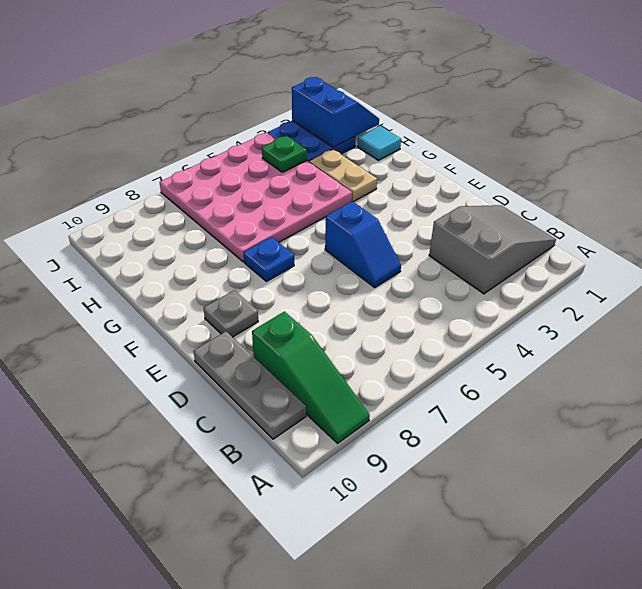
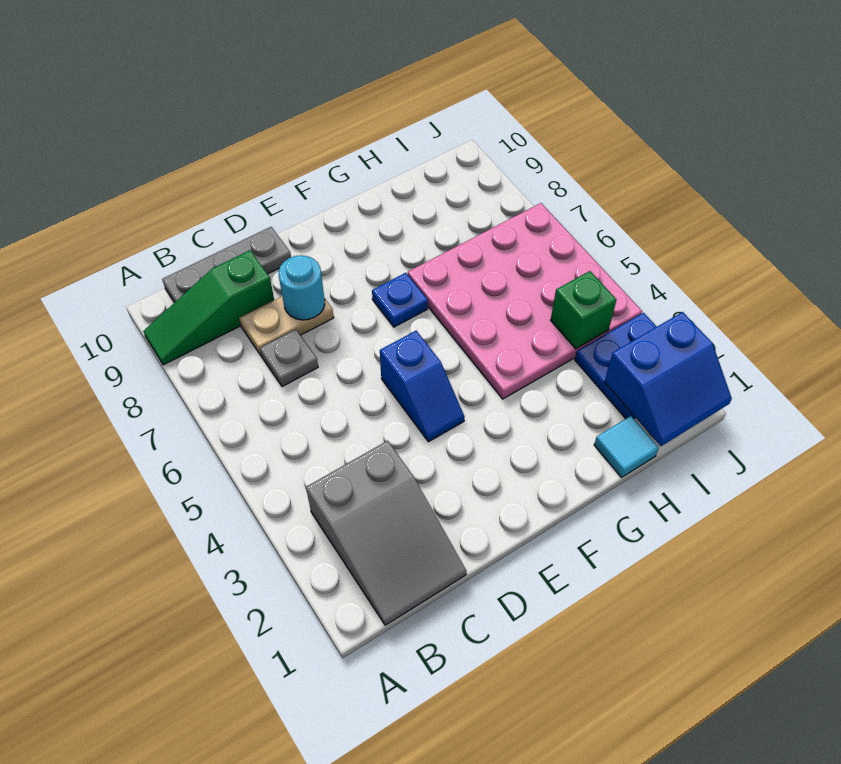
blue slope D5:E5 level 1 top E -> blue slope E4:E5 level 1 top 5
none -> cyan round brick D8 level 2
grey plate E9 level 1 -> grey plate C7 level 1
tan plate G3:H3 level 1 -> tan plate C8:D8 level 1
green plate I4 level 2 -> green brick I4 level 2

